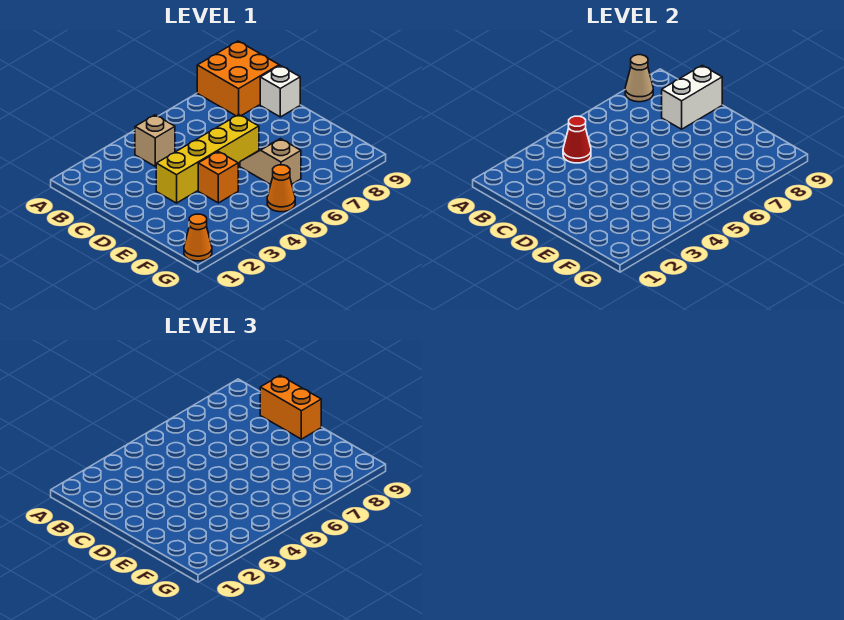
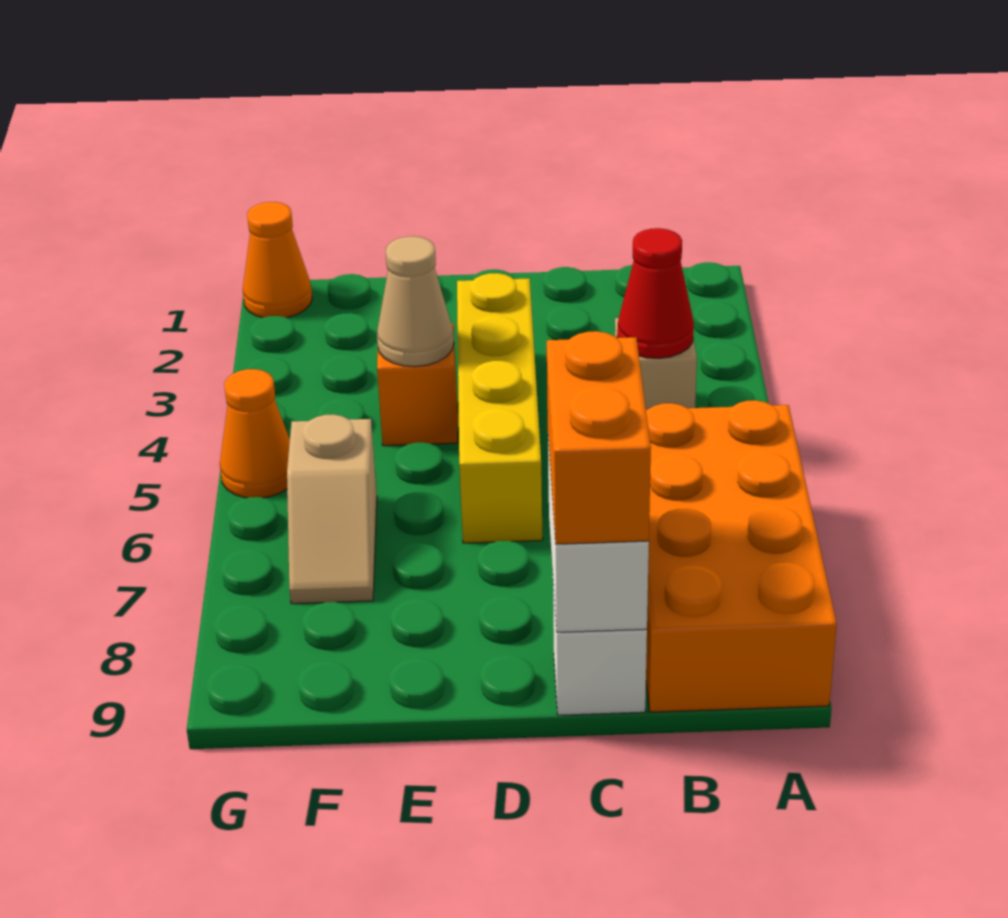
orange brick A8:B9 level 1 -> orange brick A6:B9 level 1
tan cone A8 level 2 -> tan cone E4 level 2
orange brick C9:D9 level 3 -> orange brick C8:C9 level 3
tan slope E6:F6 level 1 top F -> tan slope F6:F7 level 1 top 6

